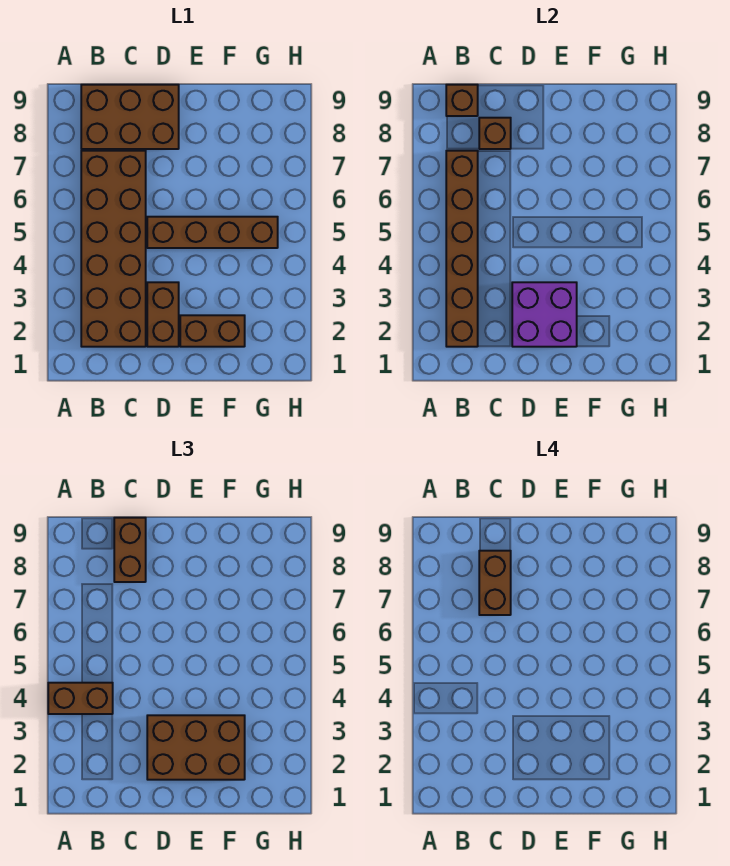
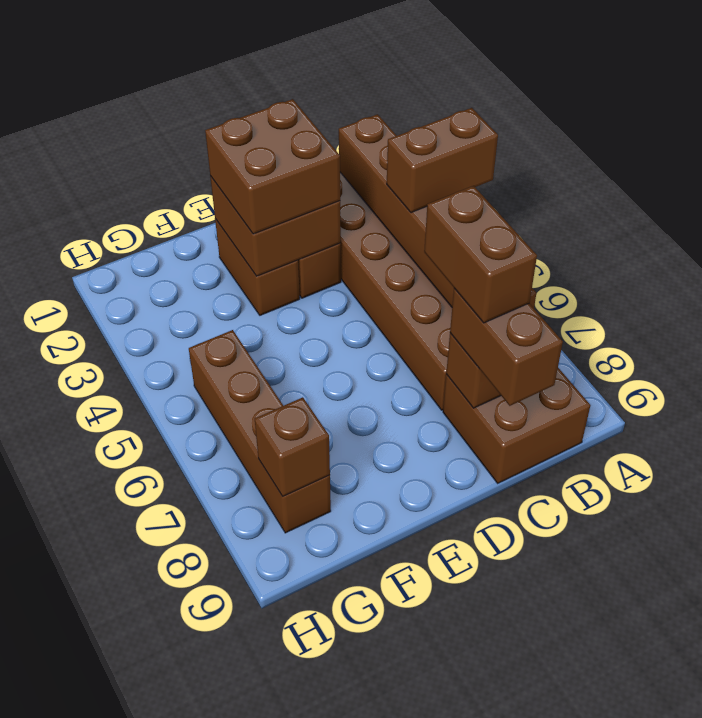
brown brick B8:D9 level 1 -> brown brick B8:C9 level 1
brown brick B9 level 2 -> brown brick G8 level 2
purple brick D2:E3 level 2 -> brown brick D2:E3 level 2
brown brick D2:F3 level 3 -> brown brick D2:E3 level 3
brown brick D5:G5 level 1 -> brown brick G5:G8 level 1
brown brick E2:F2 level 1 -> brown brick E2:E3 level 1

